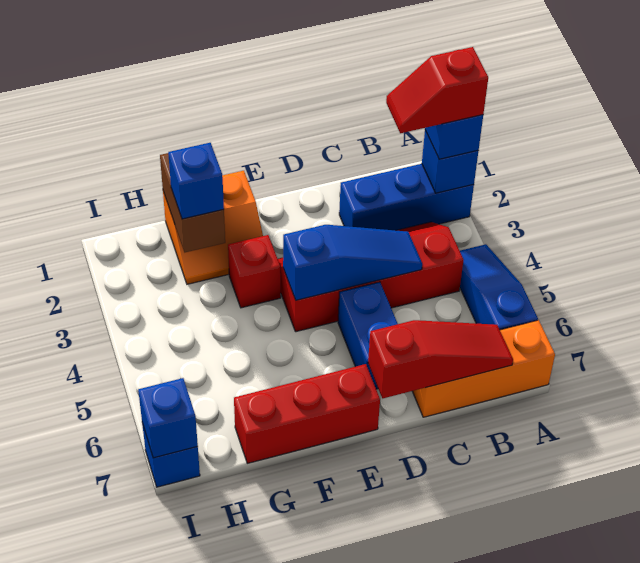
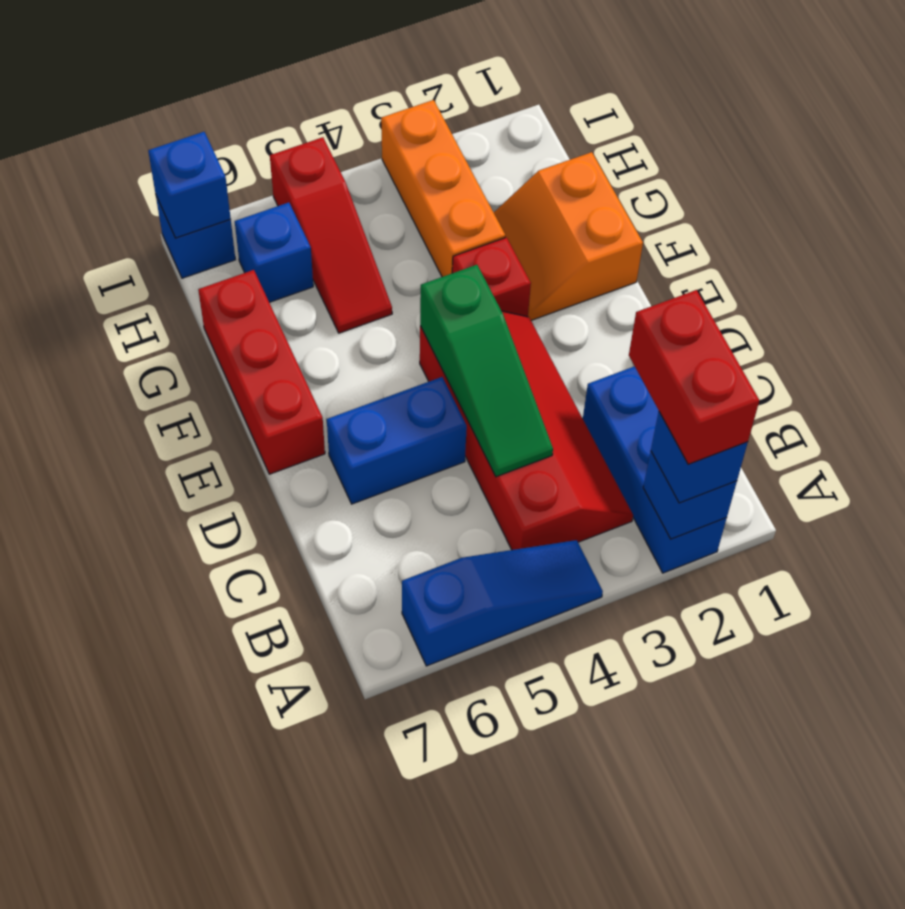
red slope A2:B2 level 4 top A -> red brick A2:B2 level 4
orange brick A7:C7 level 1 -> orange brick G3:I3 level 1
red slope B7:D7 level 2 top D -> red slope G5:I5 level 1 top I
blue slope C4:E4 level 2 top E -> green slope C4:E4 level 2 top E
brown brick G1:G2 level 2 -> none
blue brick G2 level 3 -> blue brick H6 level 1

